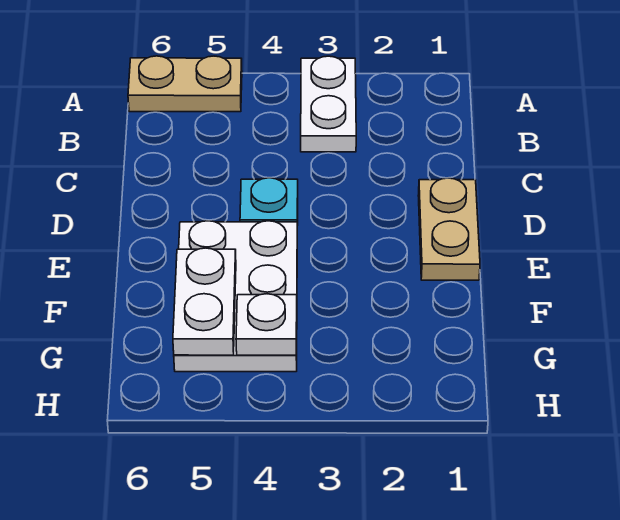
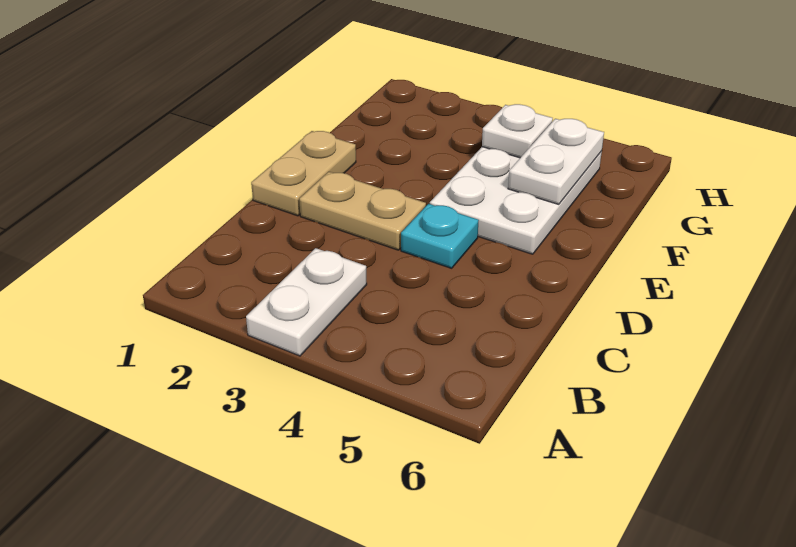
tan plate A5:A6 level 1 -> tan plate D2:D3 level 1

